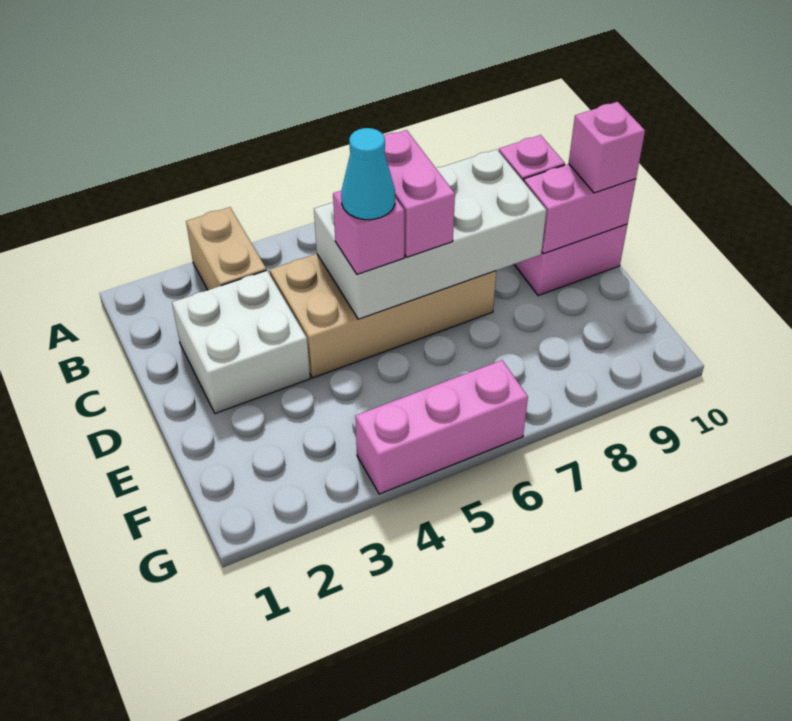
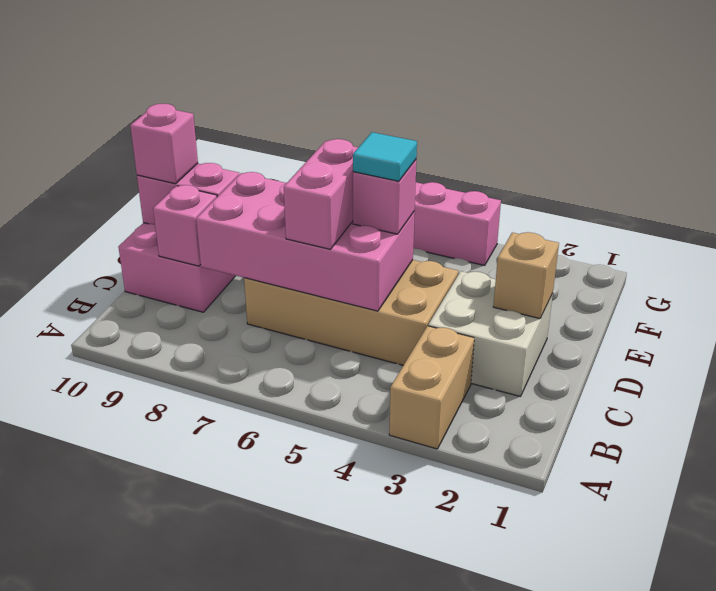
white brick C5:D8 level 2 -> pink brick C5:D8 level 2
none -> tan brick D2 level 2
cyan cone D5 level 4 -> cyan tile D5 level 4

